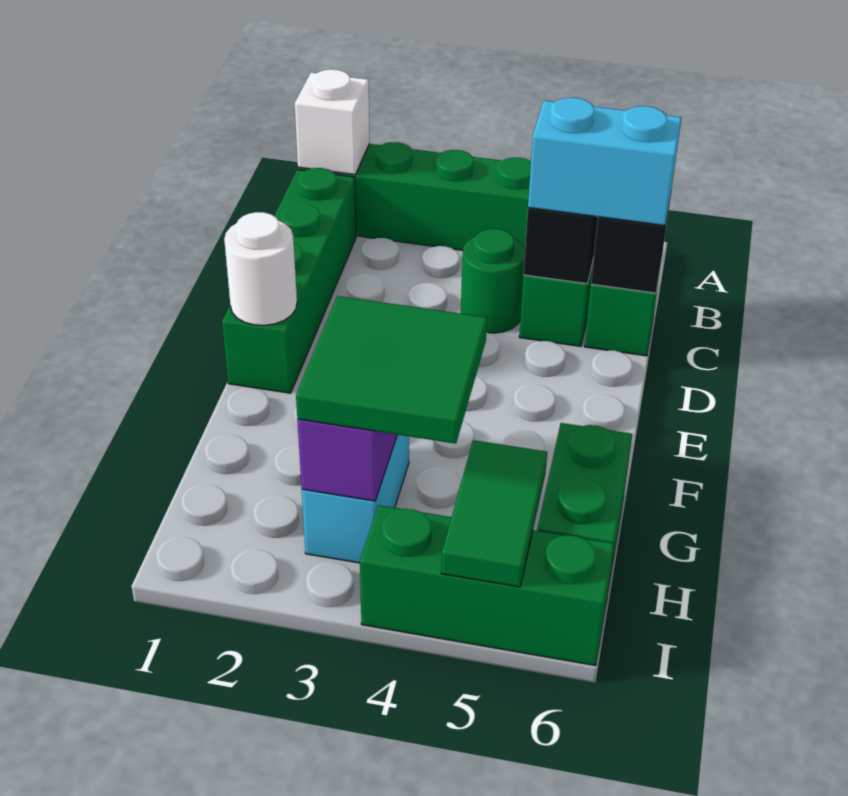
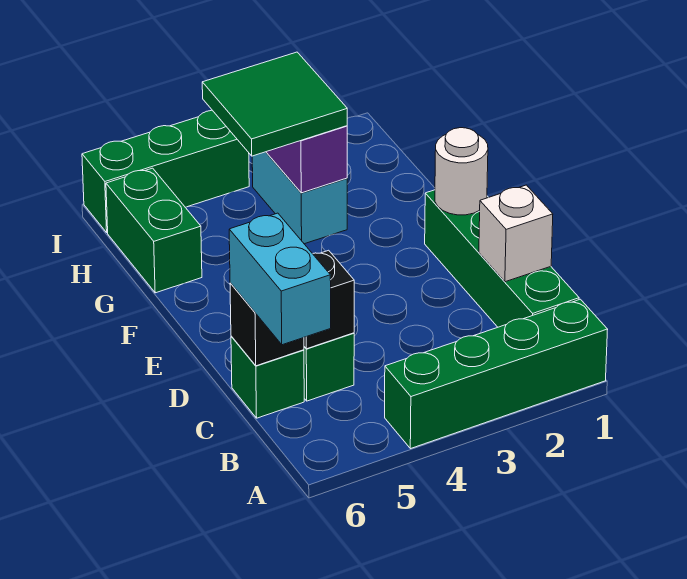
white brick A1 level 2 -> white brick C1 level 2
green round brick C4 level 1 -> none
cyan brick C5:C6 level 3 -> cyan brick B6:C6 level 3
green tile H5:I5 level 2 -> none

